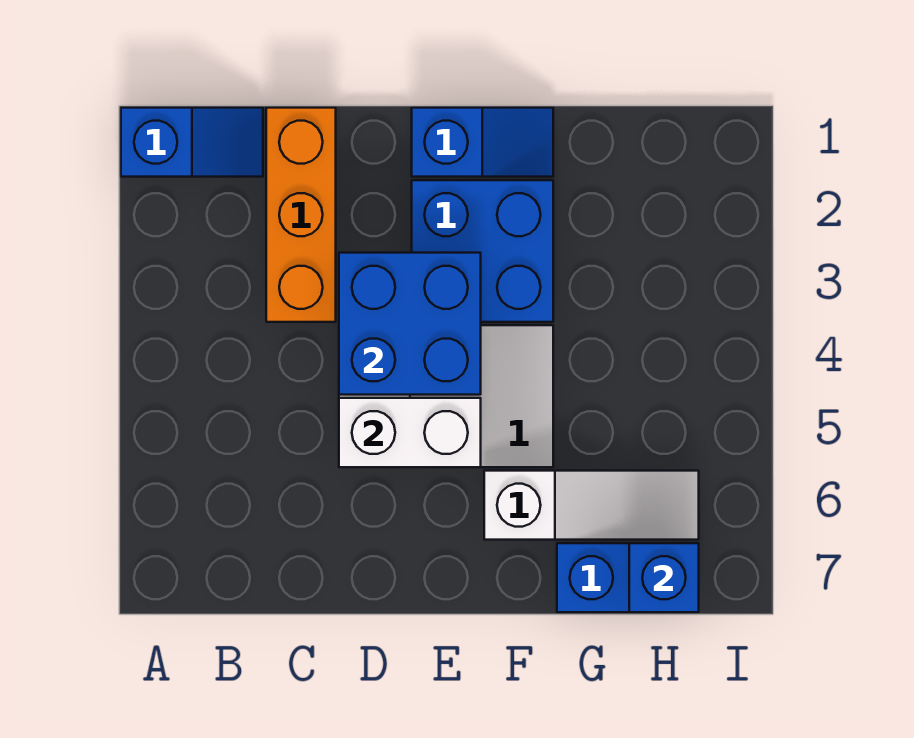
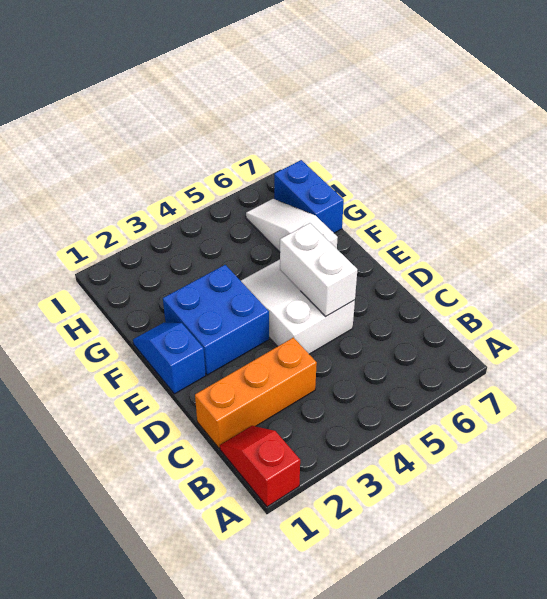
blue slope A1:B1 level 1 top A -> red slope A1:B1 level 1 top A
blue brick D3:E4 level 2 -> none
blue brick H7 level 2 -> none

